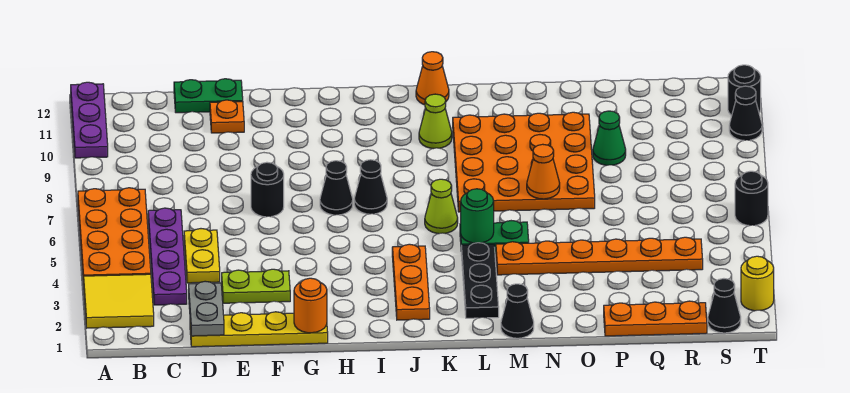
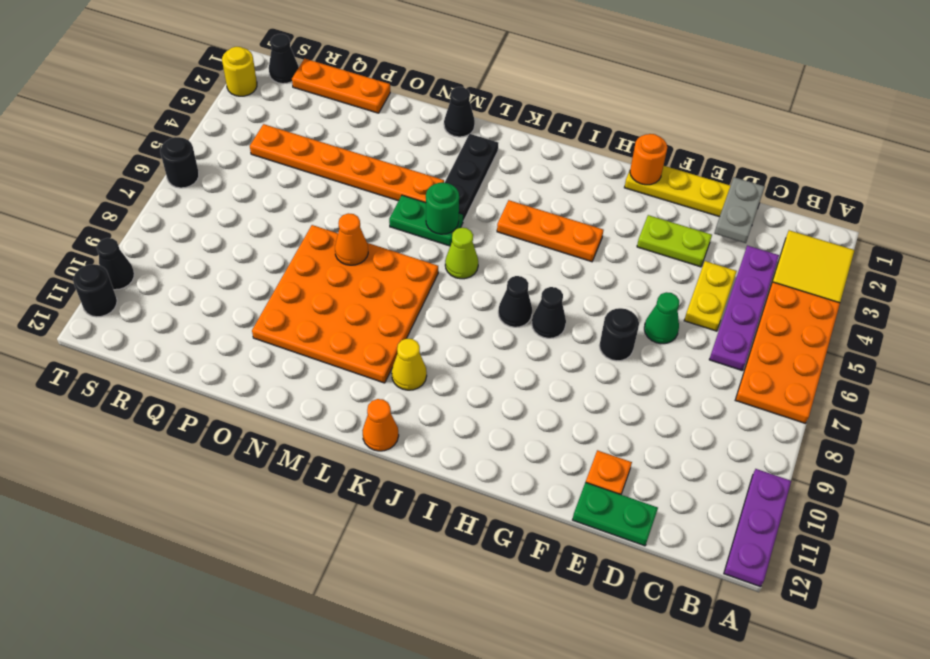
orange plate J2:J4 level 1 -> orange plate H4:J4 level 1
lime cone K10 level 1 -> yellow cone K10 level 1
green cone P9 level 1 -> green cone E6 level 1

